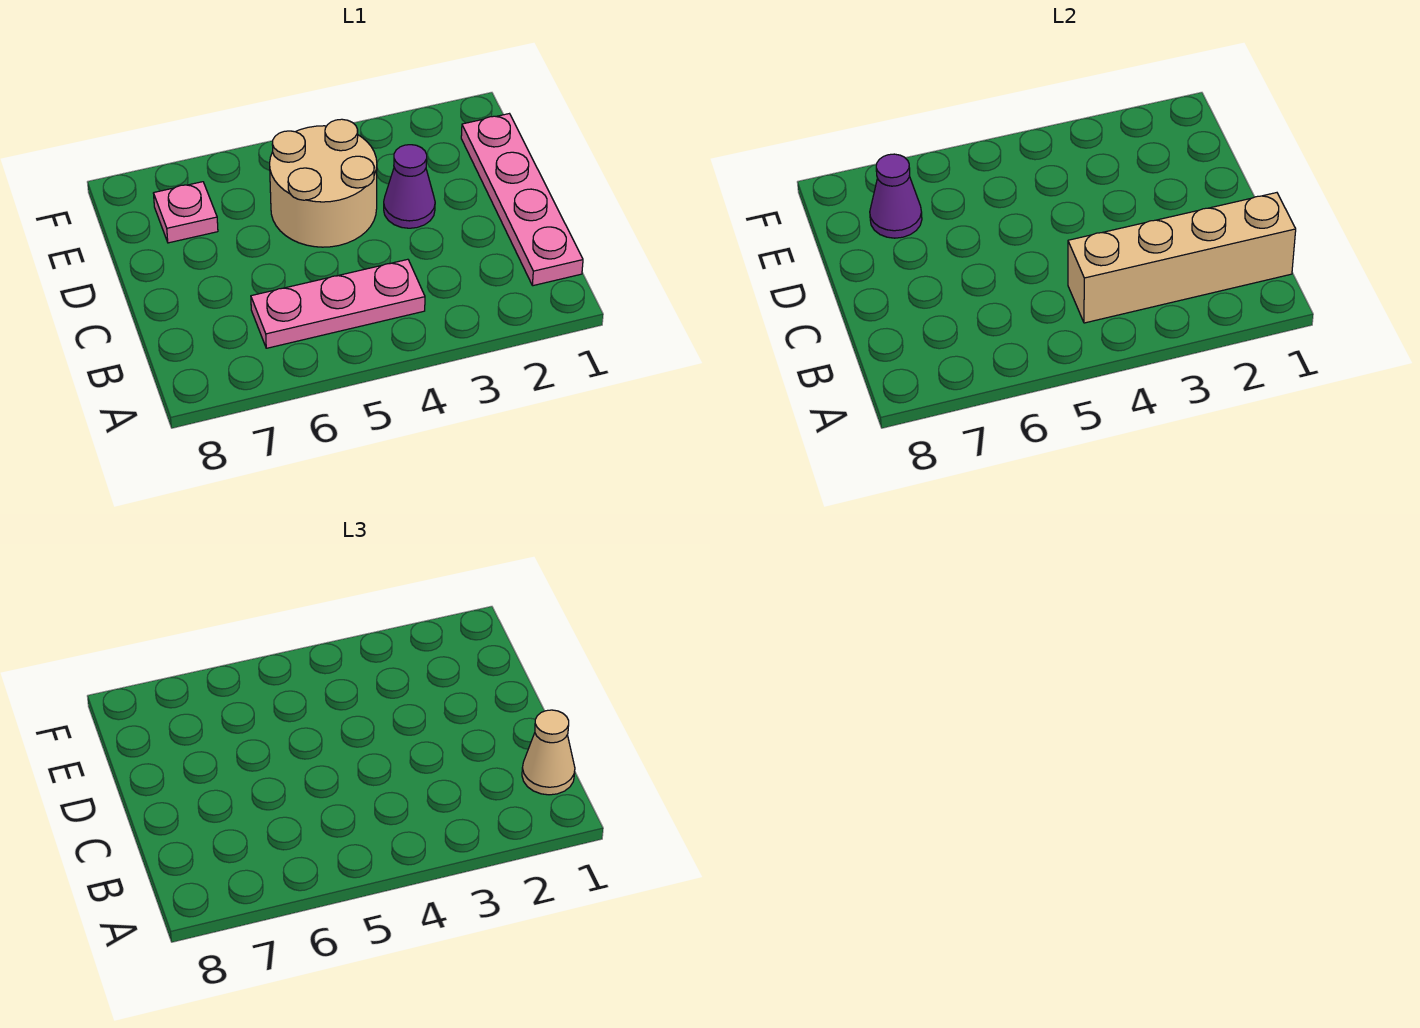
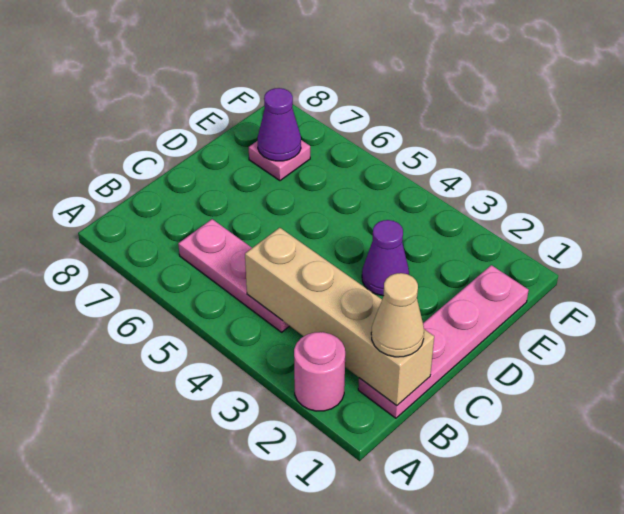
none -> pink round brick A2 level 1
tan round brick D4:E5 level 1 -> none

